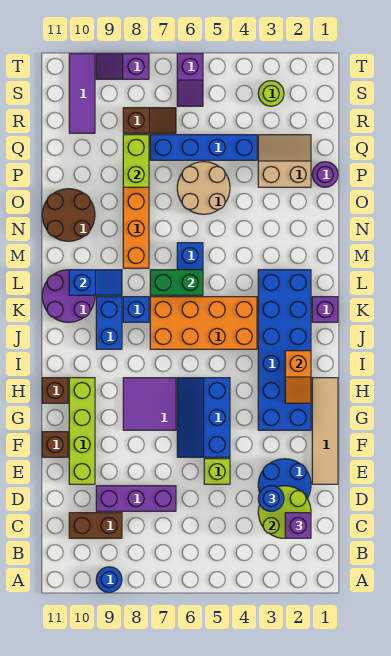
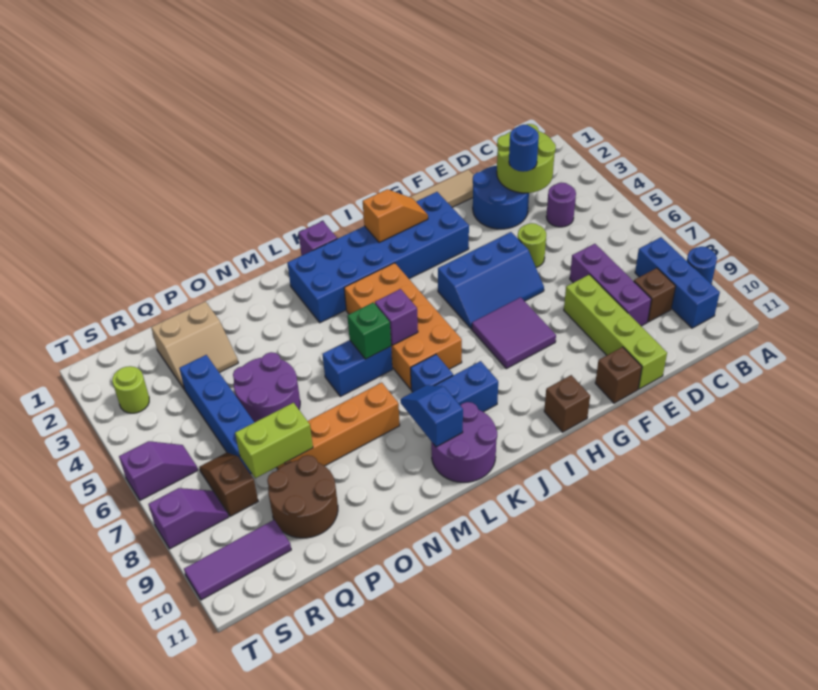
none -> blue brick B8:B10 level 1
purple brick C2 level 3 -> purple brick K6 level 2
brown brick C9:C10 level 1 -> brown brick C9 level 1
lime brick E5 level 1 -> lime round brick E5 level 1
lime brick E10:H10 level 1 -> lime brick E8:E11 level 1
green brick L6:L7 level 2 -> green brick L6 level 2
brown round brick N10:O11 level 1 -> brown round brick P9:Q10 level 1
tan round brick O5:P6 level 1 -> purple round brick O5:P6 level 1
purple round brick P1 level 1 -> purple round brick C4 level 1
tan slope P2:Q3 level 1 top P -> tan slope P2:Q3 level 1 top 2
purple slope T8:T9 level 1 top 8 -> purple slope S8:T8 level 1 top T

